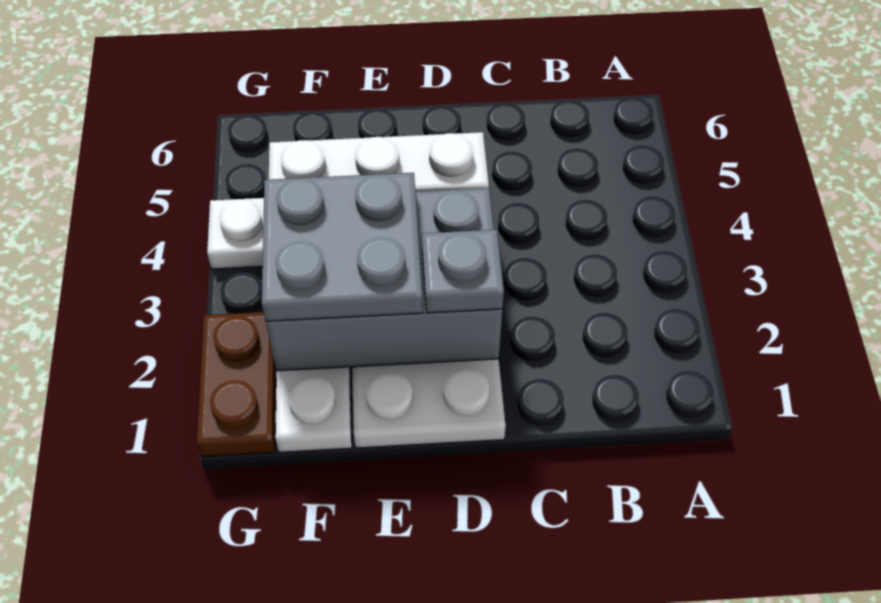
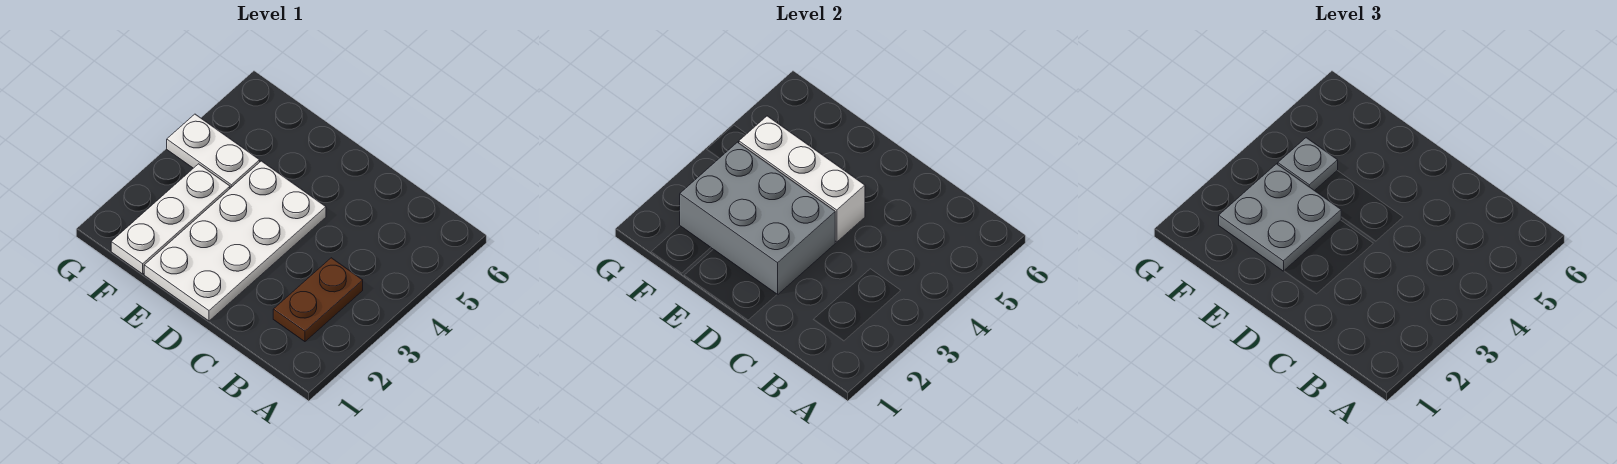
grey plate D2 level 3 -> grey plate F4 level 3
brown plate G1:G2 level 1 -> brown plate B2:B3 level 1

